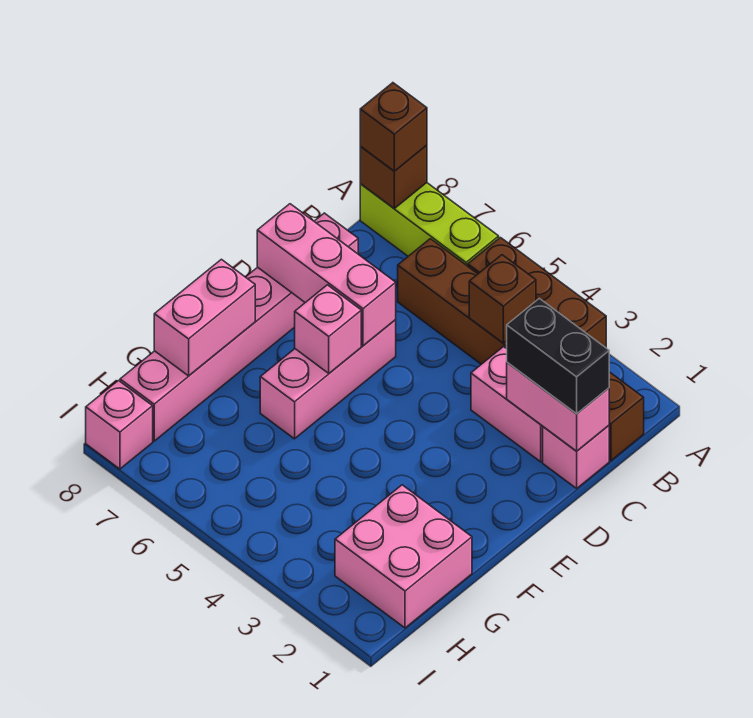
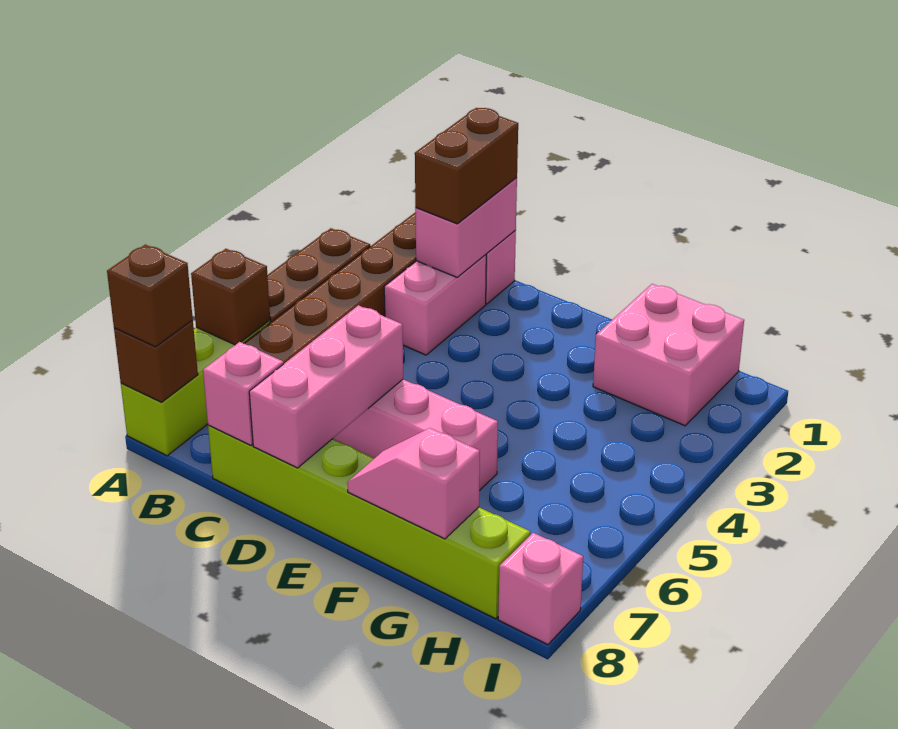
brown brick B4 level 2 -> brown brick A6 level 2
black brick C1:C2 level 3 -> brown brick C1:C2 level 3
pink brick C8:H8 level 1 -> lime brick C8:H8 level 1
pink brick E6 level 2 -> pink brick C8 level 2
pink brick F8:G8 level 2 -> pink slope F8:G8 level 2 top G

